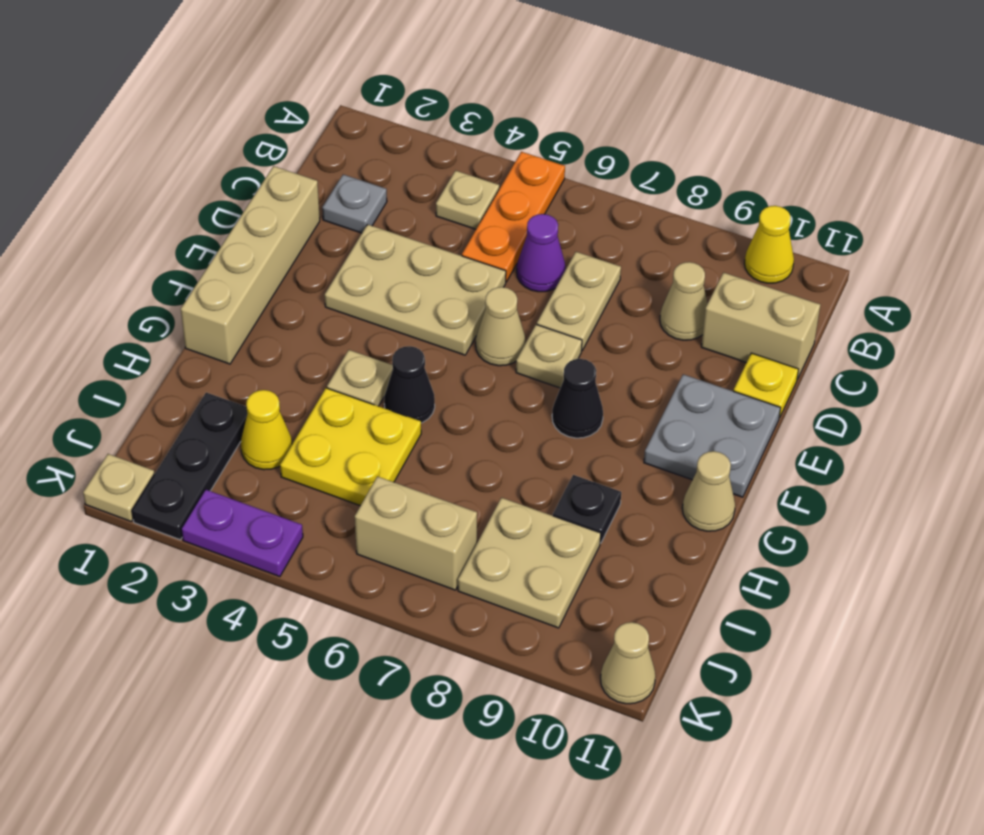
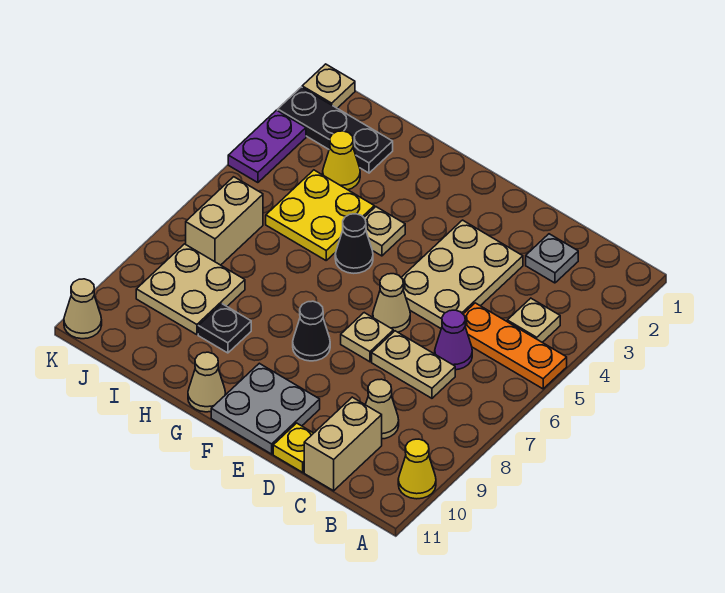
tan brick D1:G1 level 1 -> none

